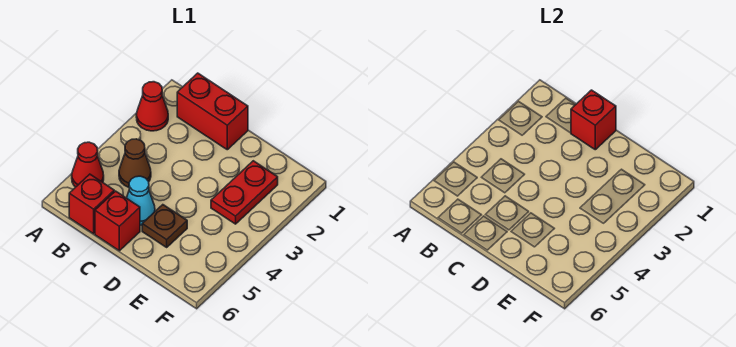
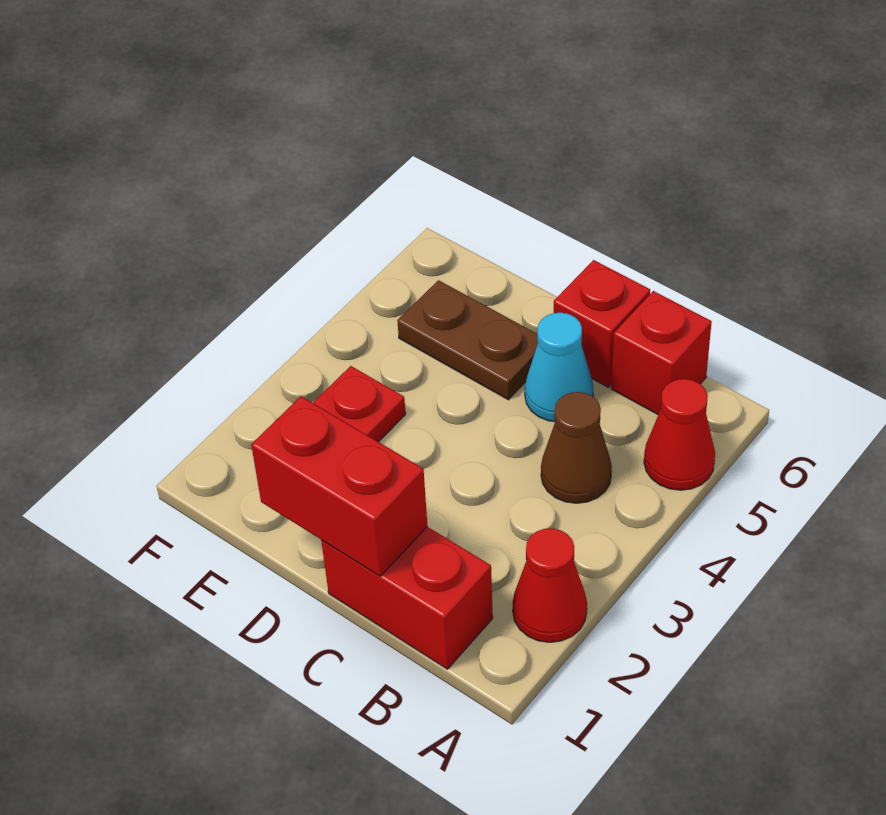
red brick C1 level 2 -> red brick C1:D1 level 2
brown plate D5 level 1 -> brown plate D5:E5 level 1

